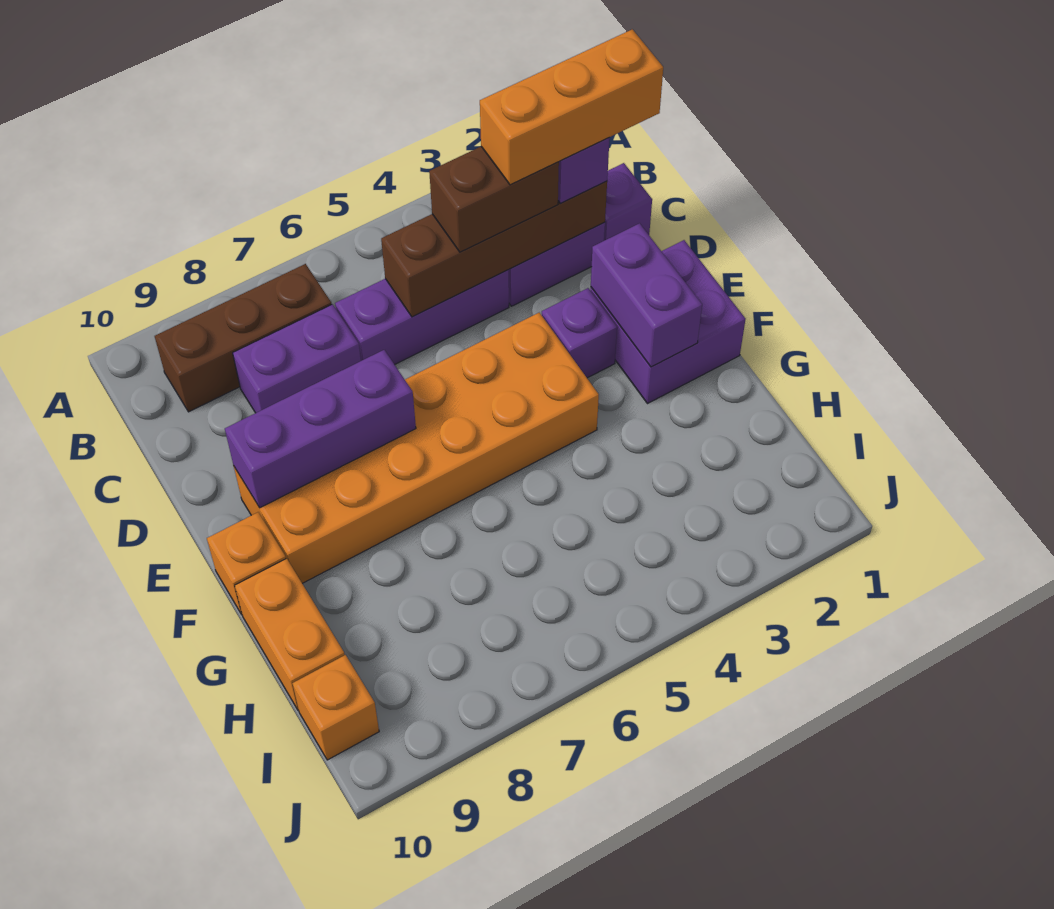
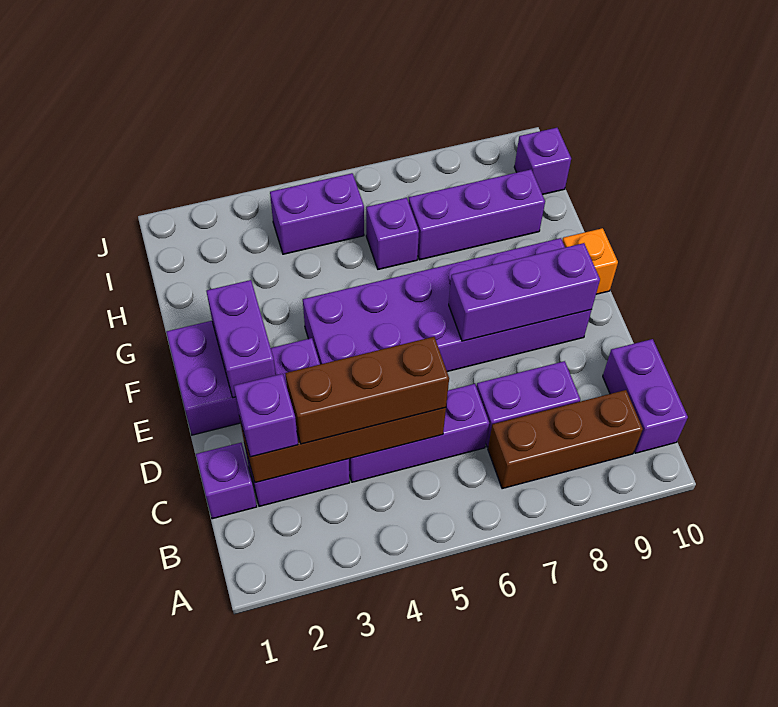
none -> purple brick B10:C10 level 1
orange brick C1:C3 level 4 -> none
brown brick C3:C4 level 3 -> brown brick C3:C5 level 3
orange brick E4:F9 level 1 -> purple brick E4:F9 level 1
orange brick G10:H10 level 1 -> none
none -> purple brick H6 level 1
none -> purple brick H7:H9 level 1
none -> purple brick I4:I5 level 1
orange brick I10 level 1 -> purple brick I10 level 1

